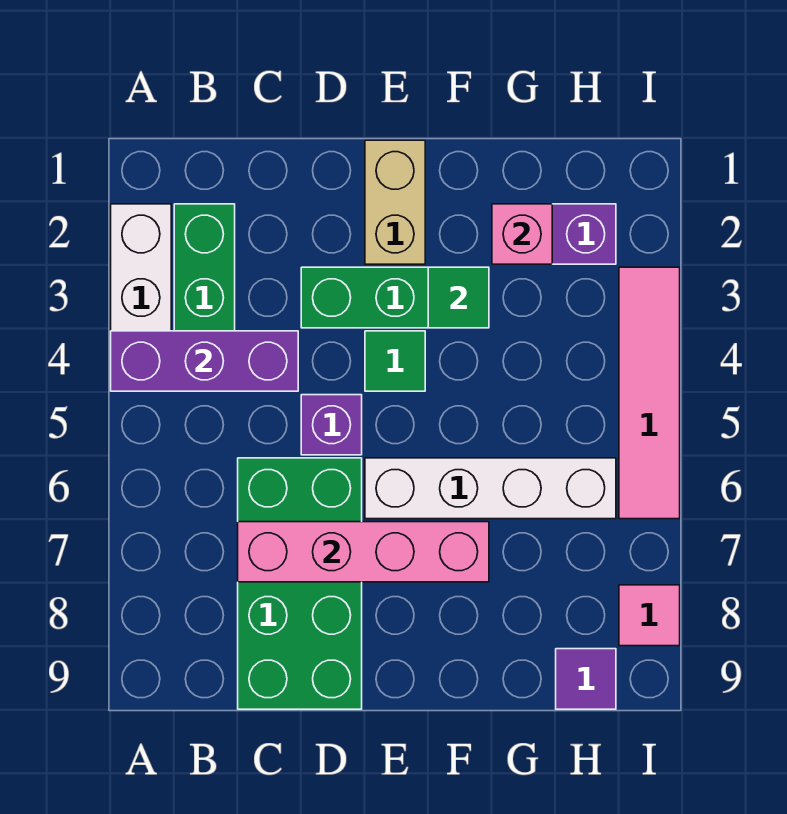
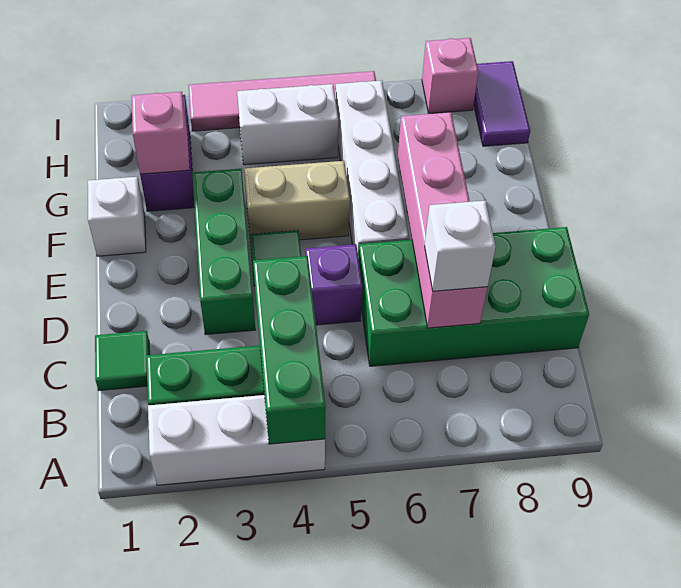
purple brick A4:C4 level 2 -> green brick A4:C4 level 2
none -> white brick C7 level 3
tan brick E1:E2 level 1 -> tan brick F4:F5 level 1
none -> white brick F1 level 1
green tile F3 level 2 -> green tile C1 level 1
none -> white brick H4:H5 level 1
purple tile H9 level 1 -> purple tile H9:I9 level 1
pink tile I8 level 1 -> pink brick I8 level 1

